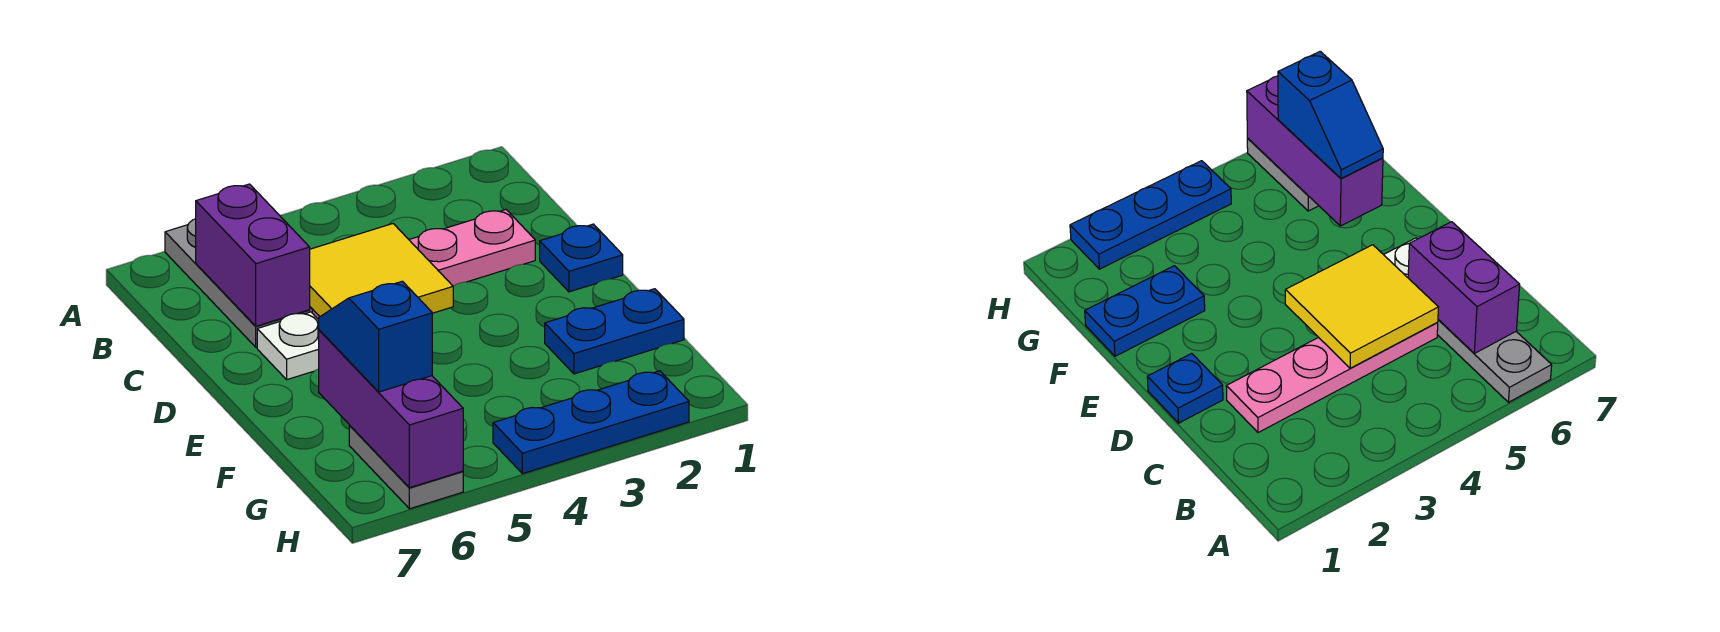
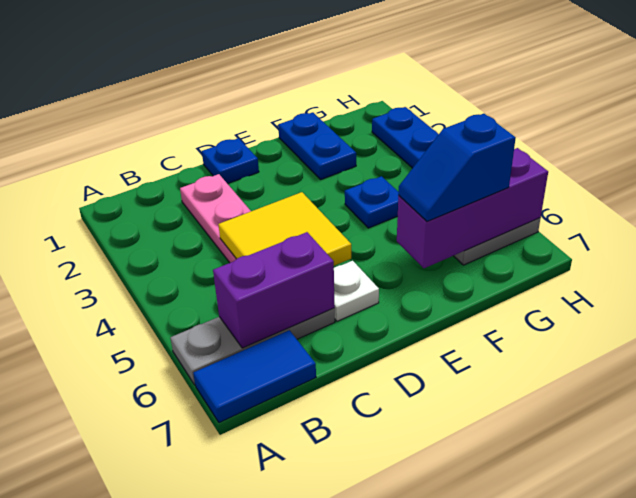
none -> blue tile A7:B7 level 1
none -> blue plate F4 level 1

